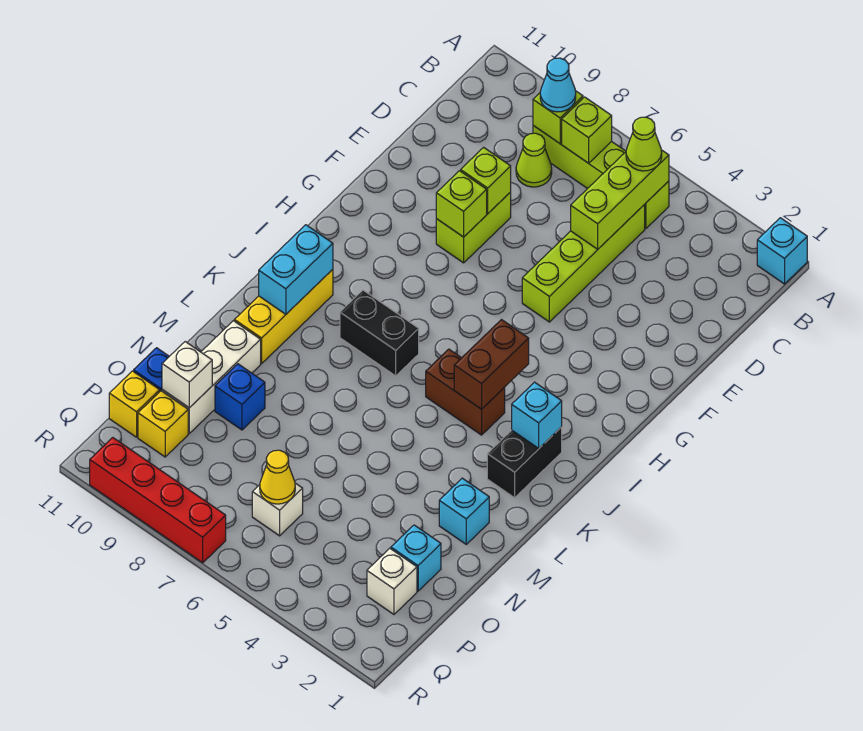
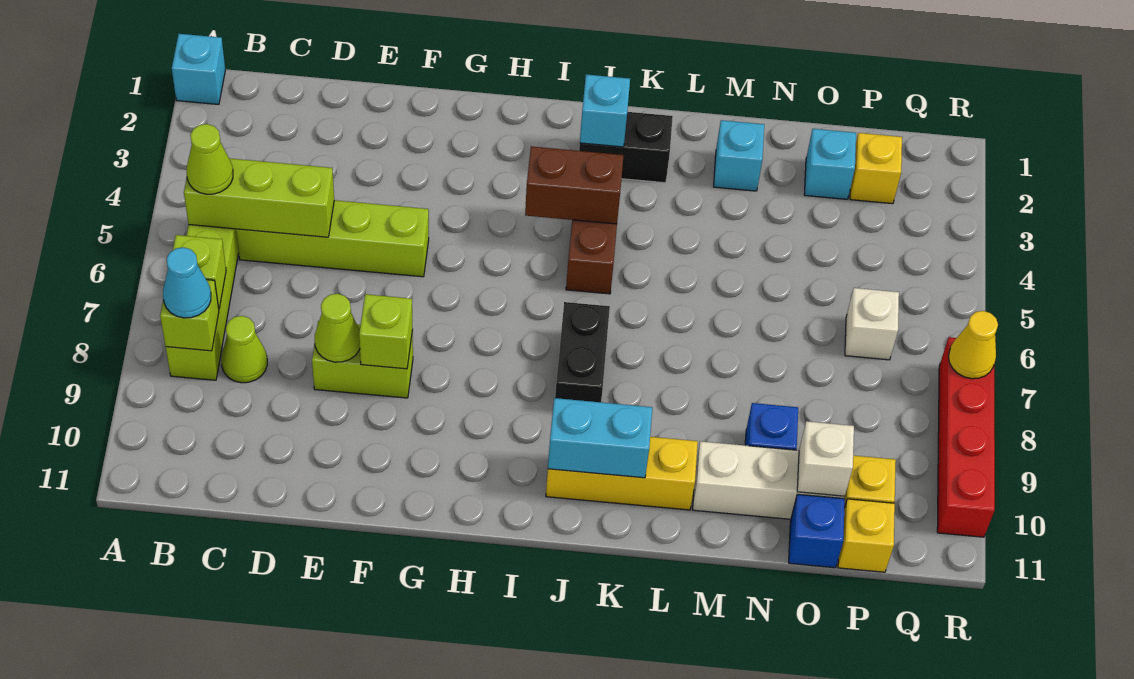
lime brick E8 level 2 -> lime cone E8 level 2
white brick P2 level 1 -> yellow brick P2 level 1
yellow cone P6 level 2 -> yellow cone R7 level 2

